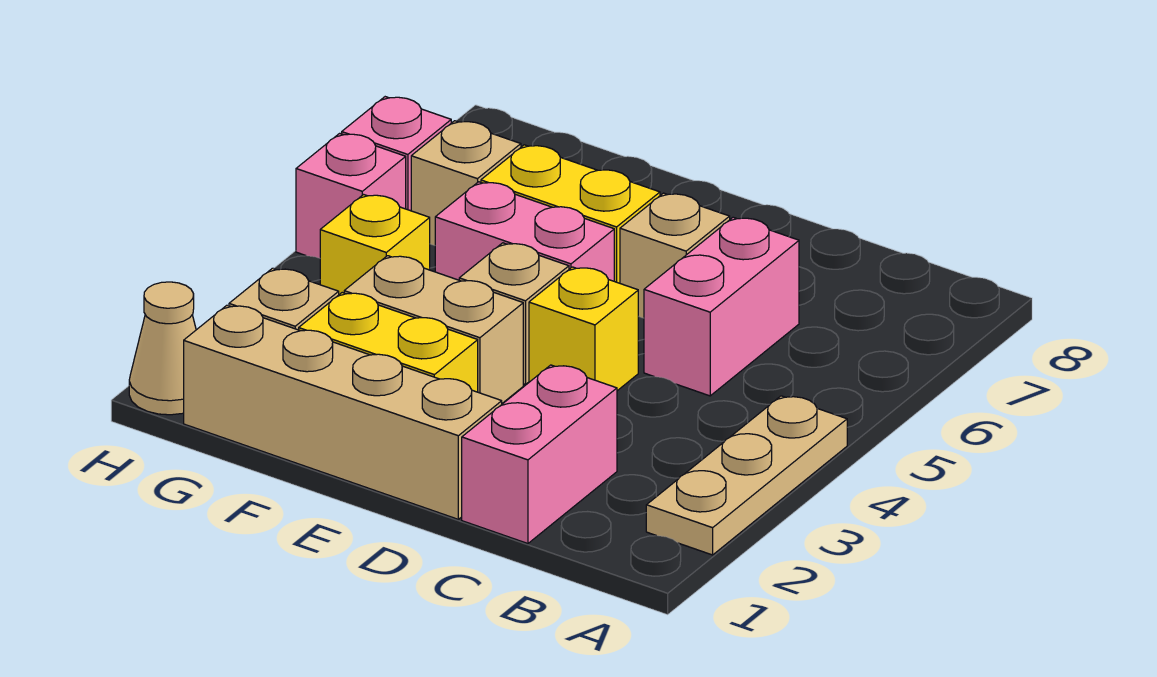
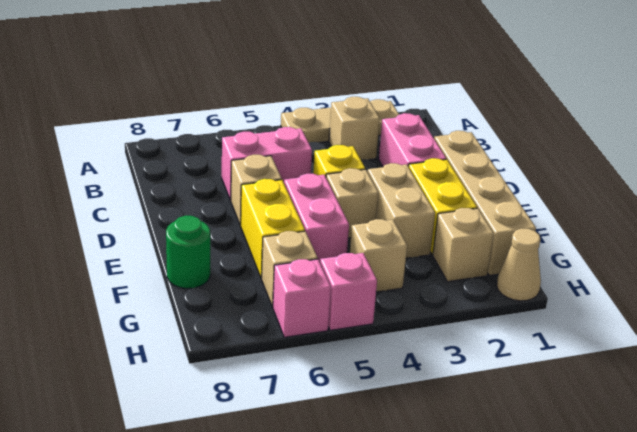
none -> tan brick B3 level 1
pink brick C1:C2 level 1 -> pink brick C2:D2 level 1
none -> green round brick F8 level 1
yellow brick G4 level 1 -> tan brick G4 level 1

